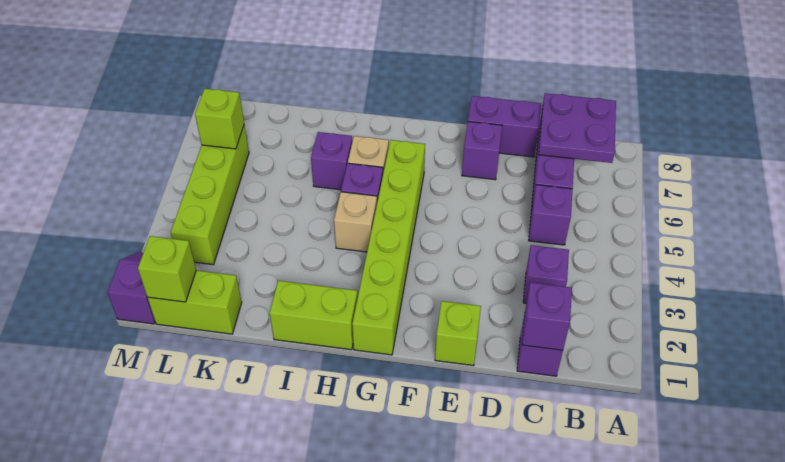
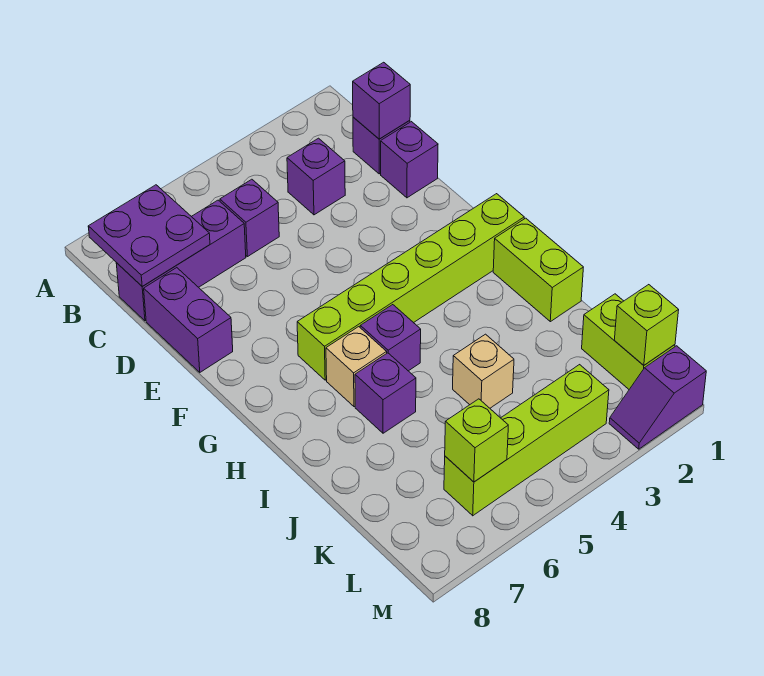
lime brick E1 level 1 -> none
purple brick E7 level 1 -> purple brick D1 level 1
tan brick H4 level 1 -> tan brick J4 level 1

